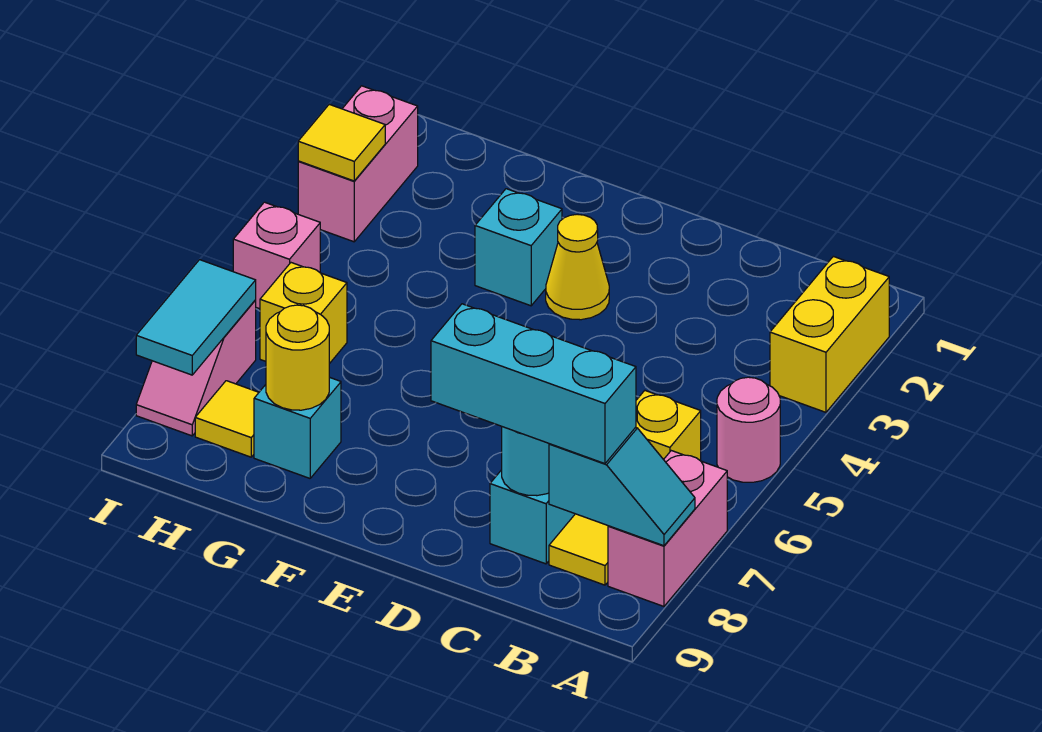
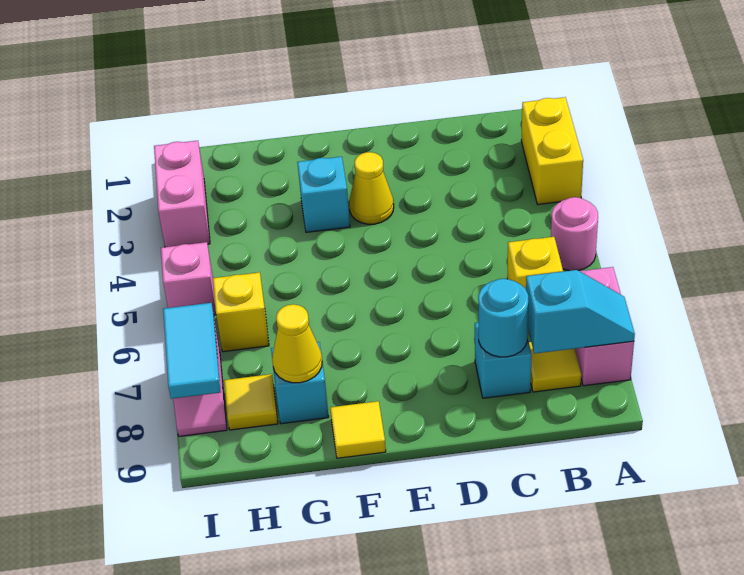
cyan brick B8:D8 level 3 -> none
yellow round brick G8 level 2 -> yellow cone G8 level 2
yellow tile I3 level 2 -> yellow tile F9 level 1

